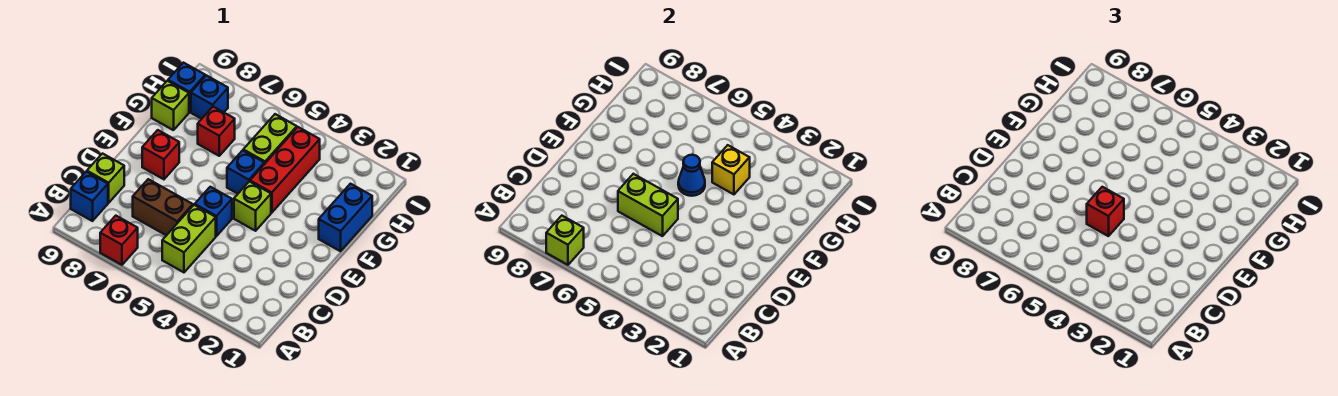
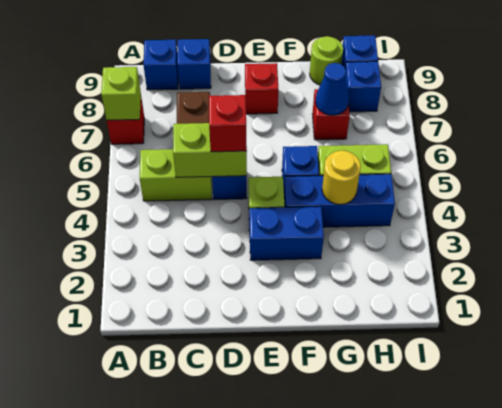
lime brick C9 level 1 -> blue brick C9 level 1
lime brick D5:D6 level 2 -> lime brick C5:D5 level 2
blue brick F1:G1 level 1 -> blue brick E3:F3 level 1
red brick F4:H4 level 1 -> blue brick F4:H4 level 1
blue cone F5 level 2 -> blue cone G7 level 2
yellow brick G4 level 2 -> yellow round brick G4 level 2
lime brick G9 level 1 -> lime round brick G9 level 1

